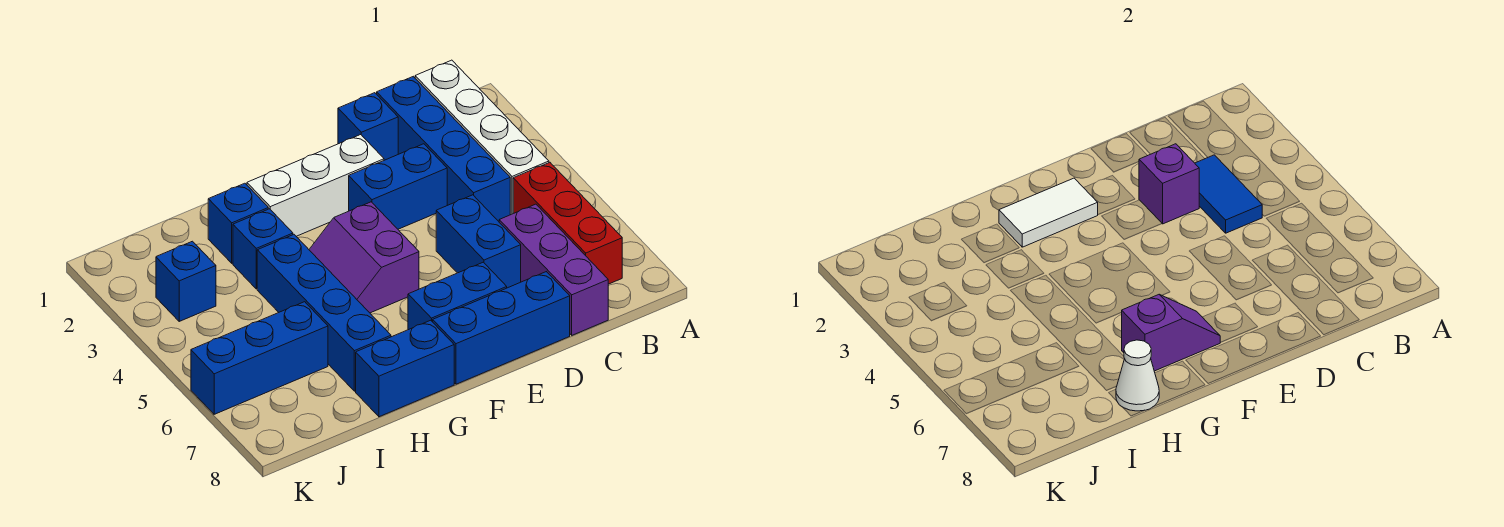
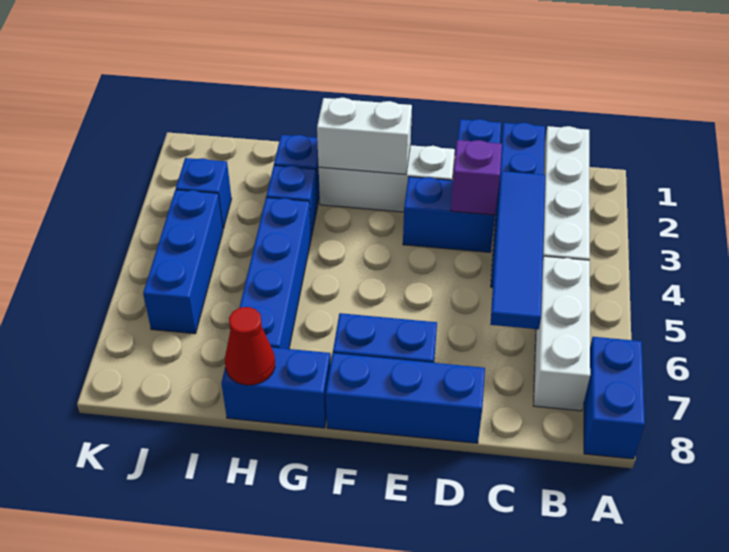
red brick B5:B7 level 1 -> white brick B5:B7 level 1
blue tile C3:C4 level 2 -> blue tile C3:C6 level 2
purple brick C6:C8 level 1 -> none
blue brick D5:D6 level 1 -> blue brick A7:A8 level 1
white tile F2:G2 level 2 -> white brick F2:G2 level 2
purple slope F4:G5 level 1 top F -> none
purple slope F7:G7 level 2 top G -> none
white cone H8 level 2 -> red cone H8 level 2
blue brick I6:K6 level 1 -> blue brick J4:J6 level 1

